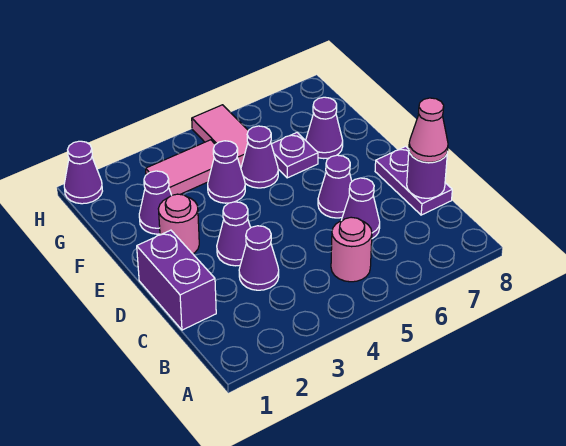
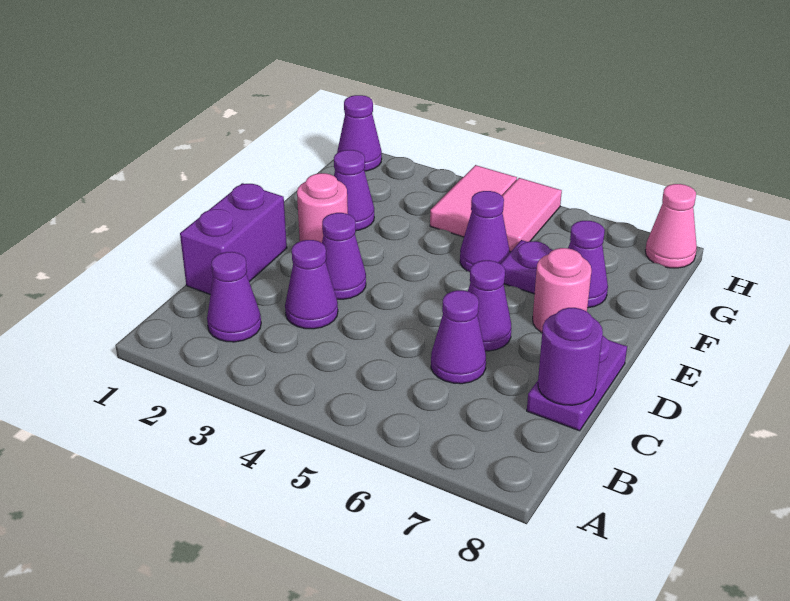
pink round brick B5 level 1 -> pink round brick E7 level 1
pink cone C8 level 3 -> pink cone H8 level 1
purple cone F4 level 1 -> purple cone B2 level 1
pink tile G3:G4 level 1 -> pink tile G4:H4 level 1

